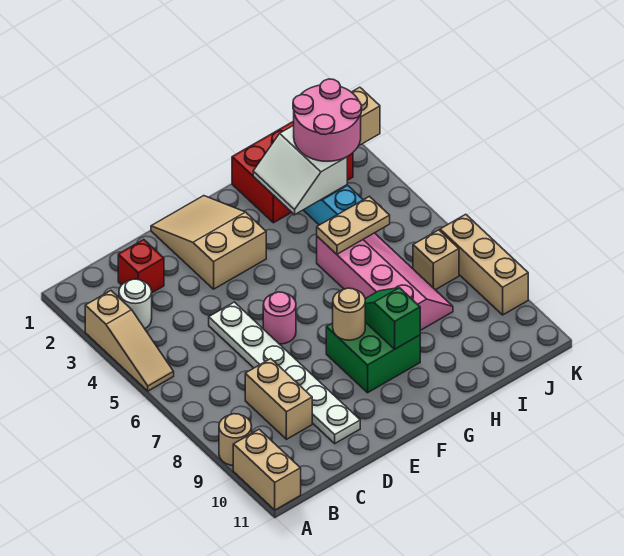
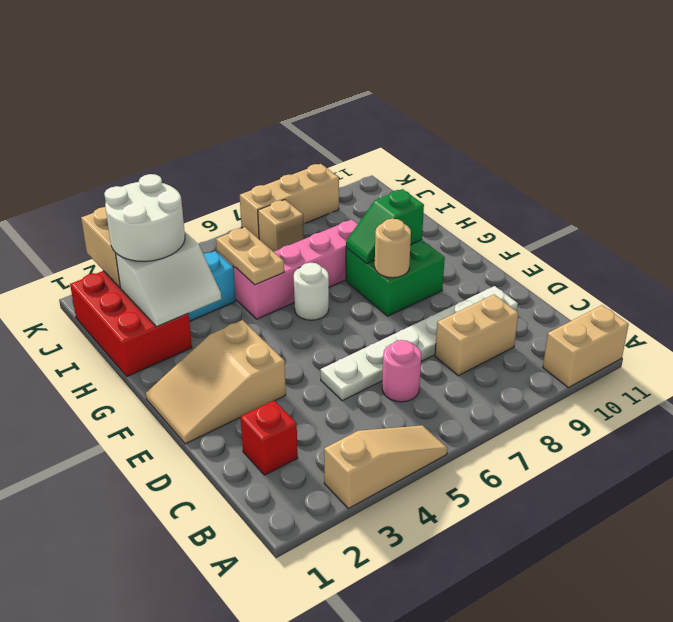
tan round brick A9 level 1 -> none
white round brick B3 level 1 -> white round brick G6 level 1
pink round brick E6 level 1 -> pink round brick C6 level 1
pink round brick I2:J3 level 3 -> white round brick I2:J3 level 3

